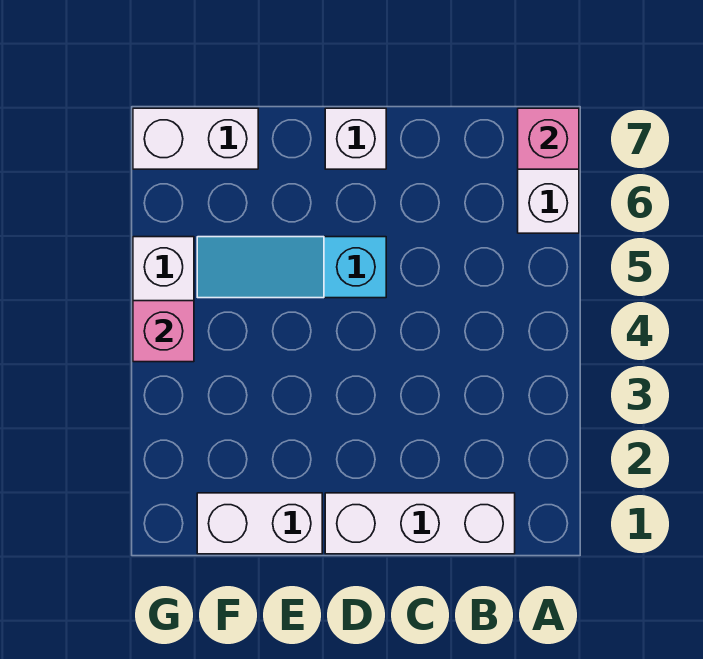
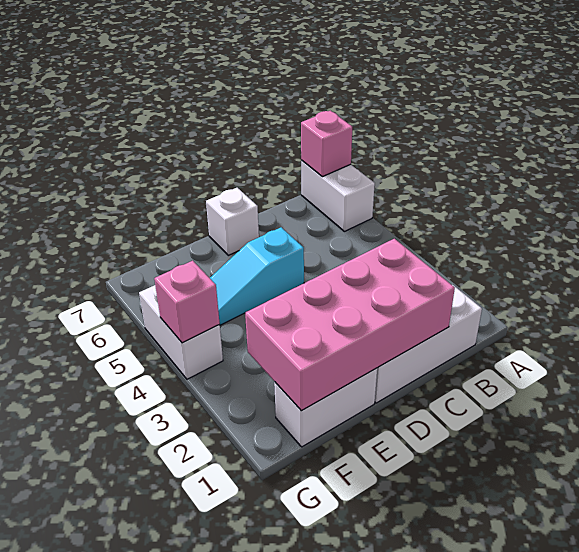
none -> pink brick C1:F2 level 2
white brick F7:G7 level 1 -> none

